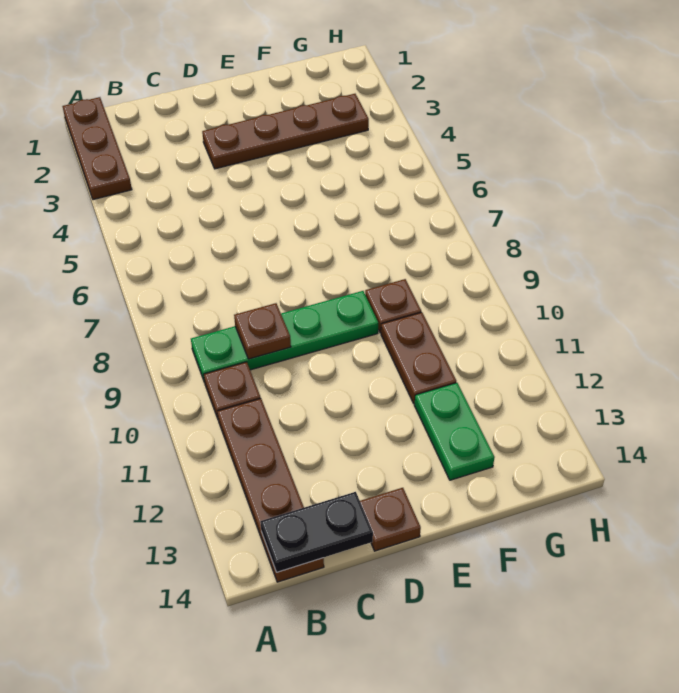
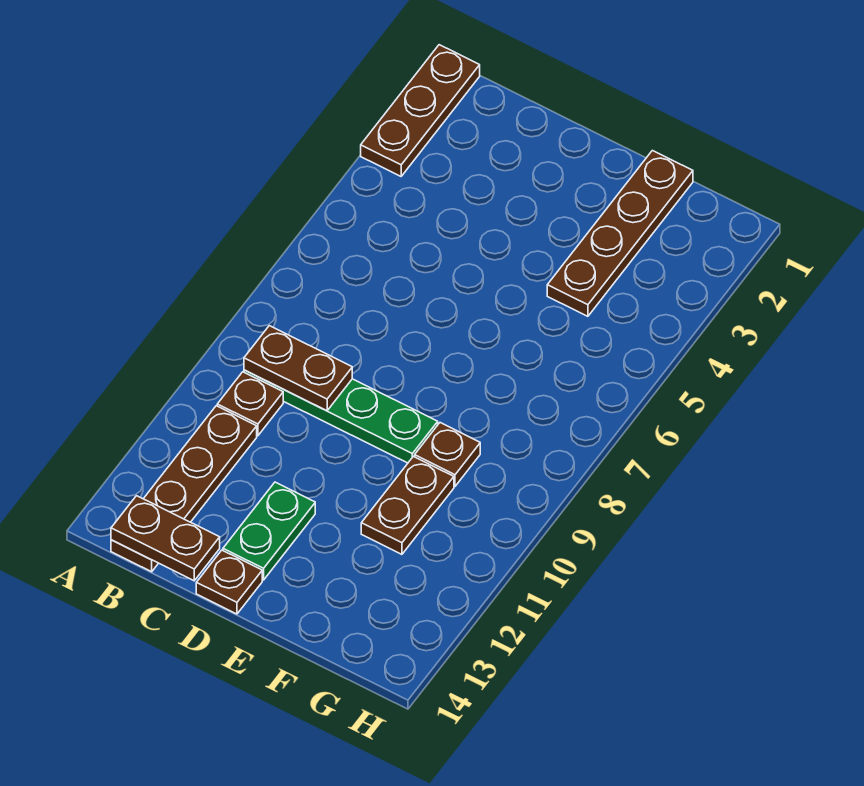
black plate B14:C14 level 2 -> brown plate B14:C14 level 2
brown plate C9 level 2 -> brown plate B9:C9 level 2
brown plate D3:G3 level 1 -> brown plate F1:F4 level 1
green plate F12:F13 level 1 -> green plate D12:D13 level 1

